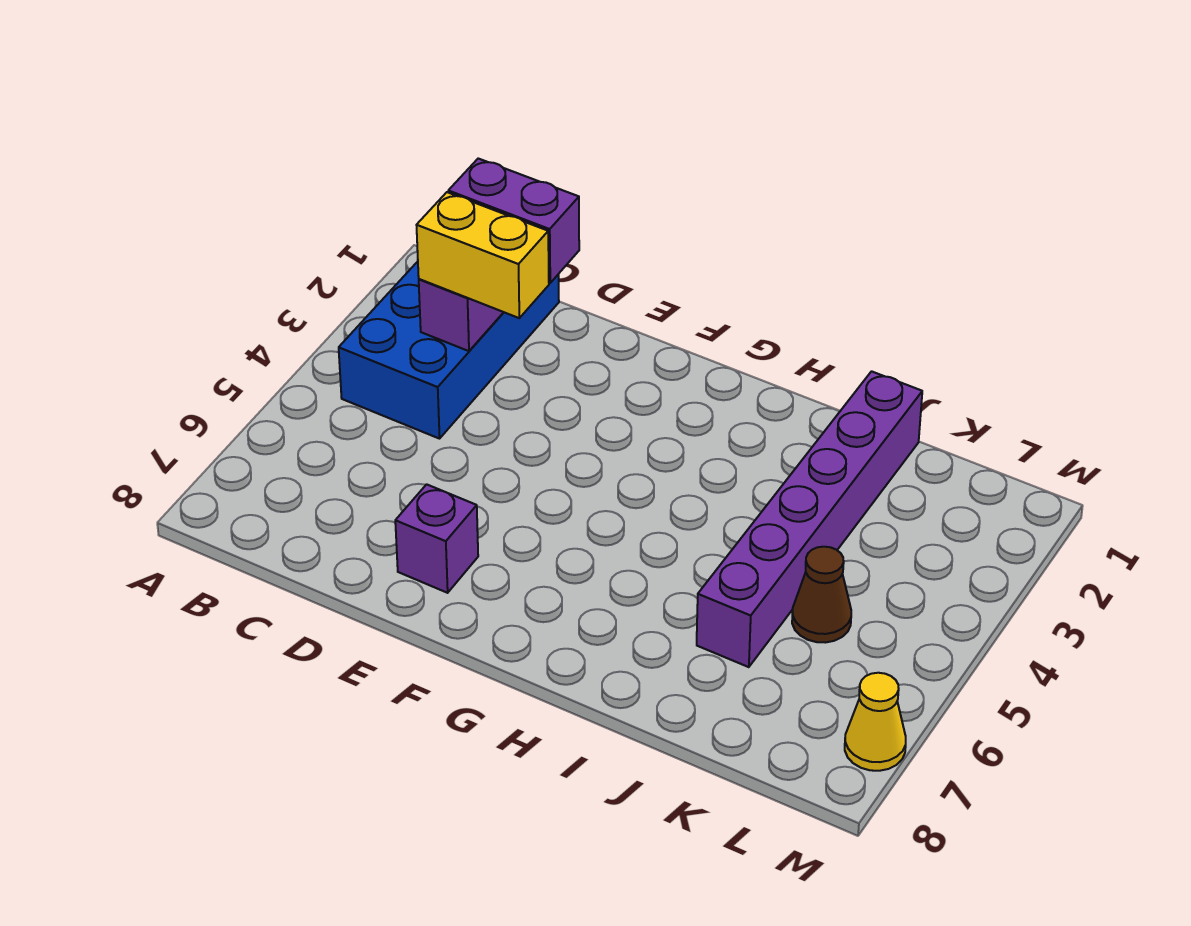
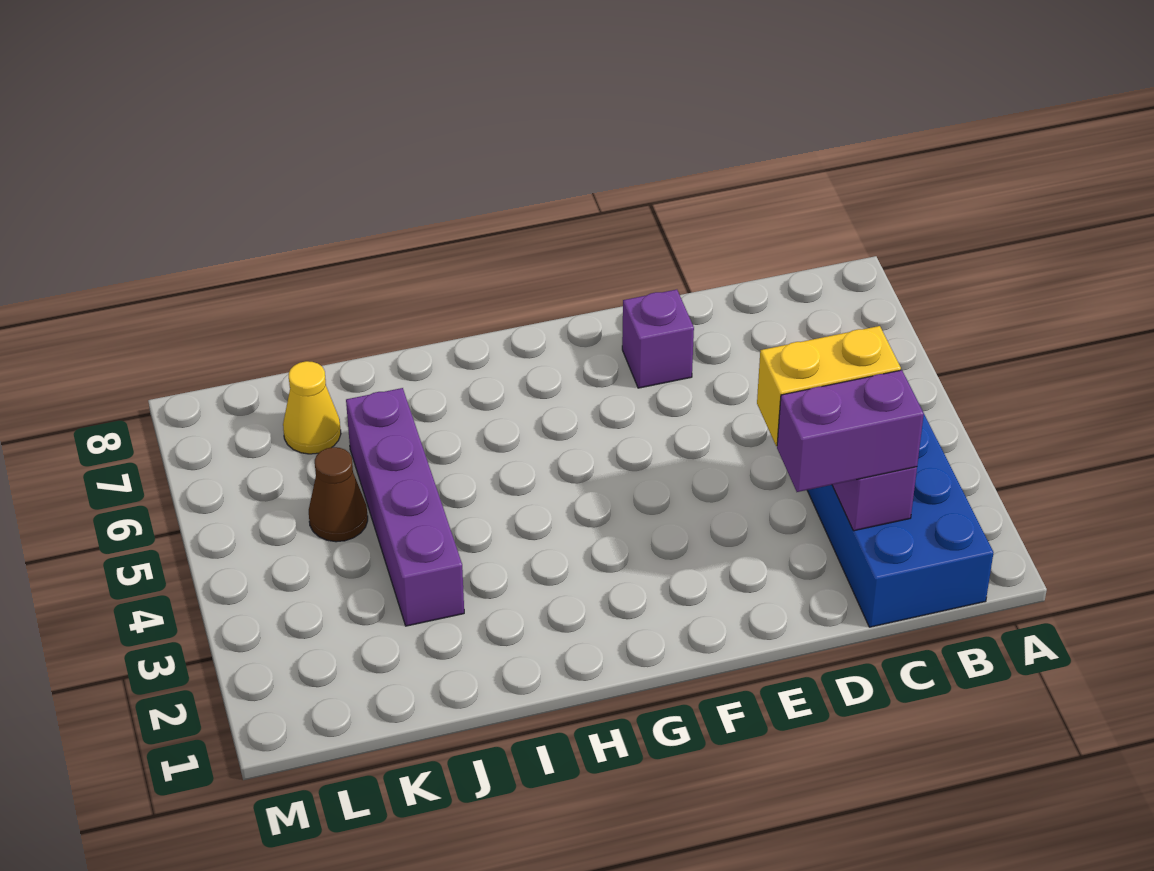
purple brick J1:J6 level 1 -> purple brick J3:J6 level 1
yellow cone M7 level 1 -> yellow cone K7 level 1

